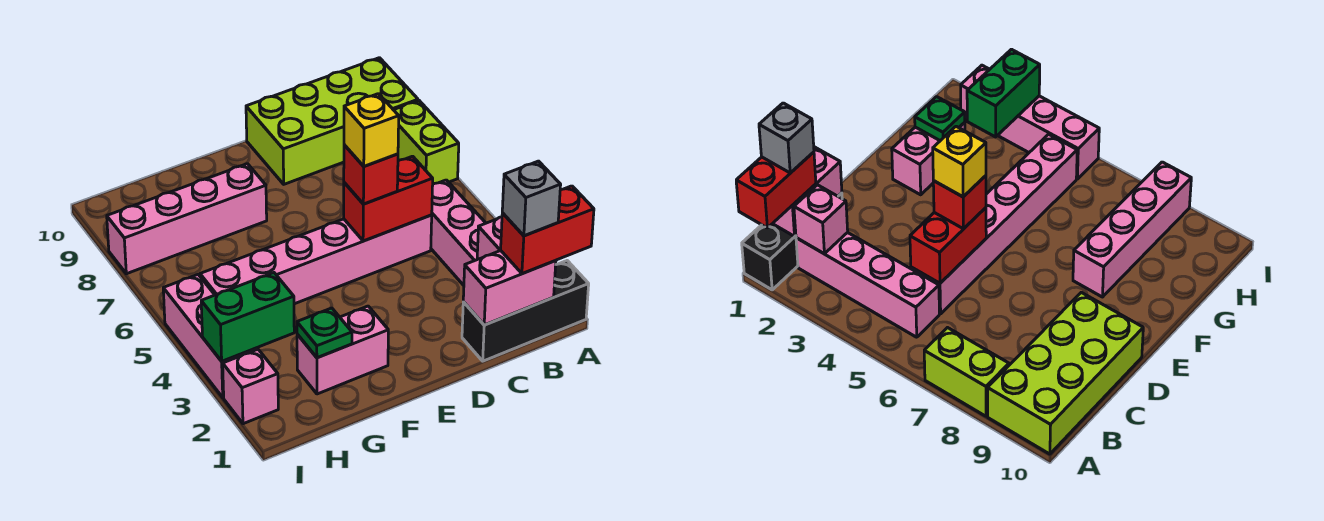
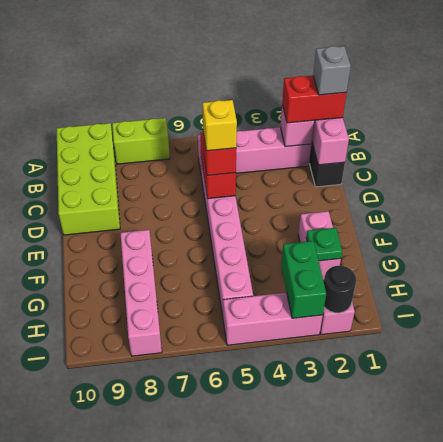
red brick A1:B1 level 3 -> red brick B1:B2 level 3
none -> black round brick I2 level 2

